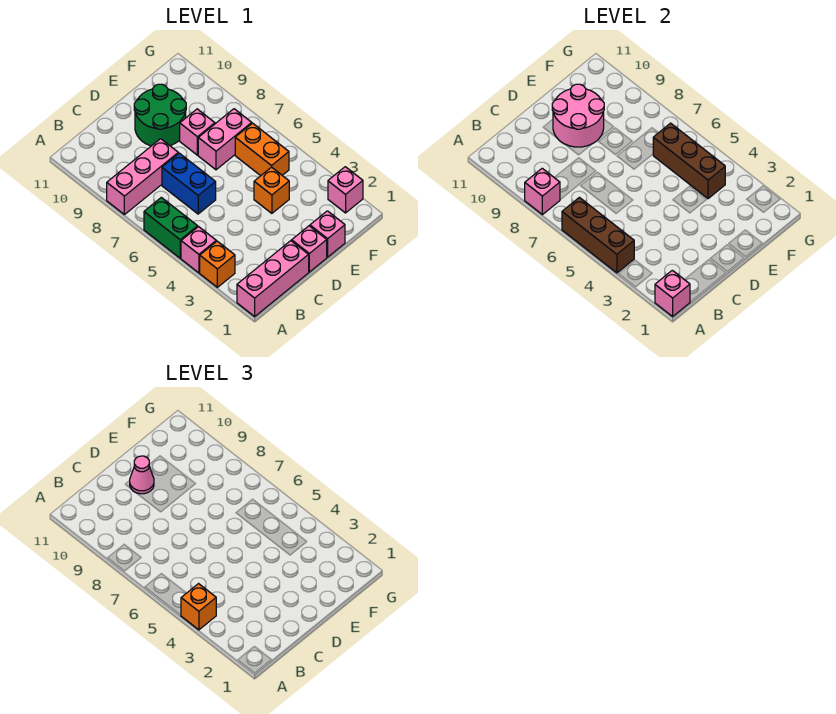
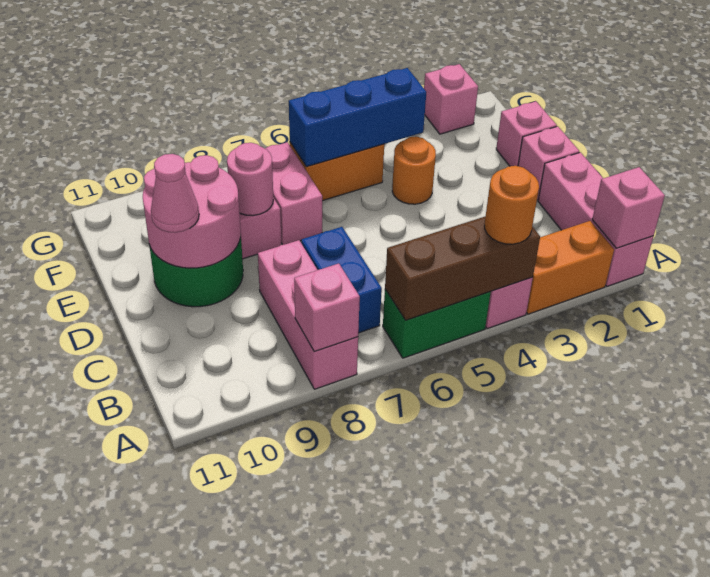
orange brick A3 level 1 -> orange brick A2:A3 level 1
orange brick A4 level 3 -> orange round brick A4 level 3
blue brick C6:C7 level 1 -> blue brick B7:C7 level 1
orange brick E4 level 1 -> orange round brick E4 level 1
none -> pink round brick E8 level 2
brown brick F4:F6 level 2 -> blue brick F4:F6 level 2

